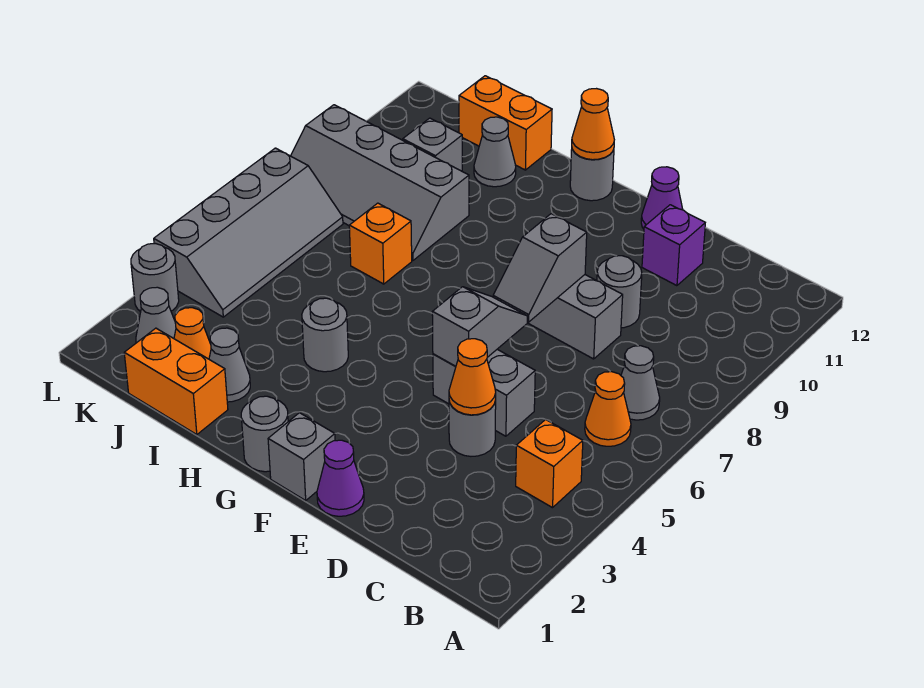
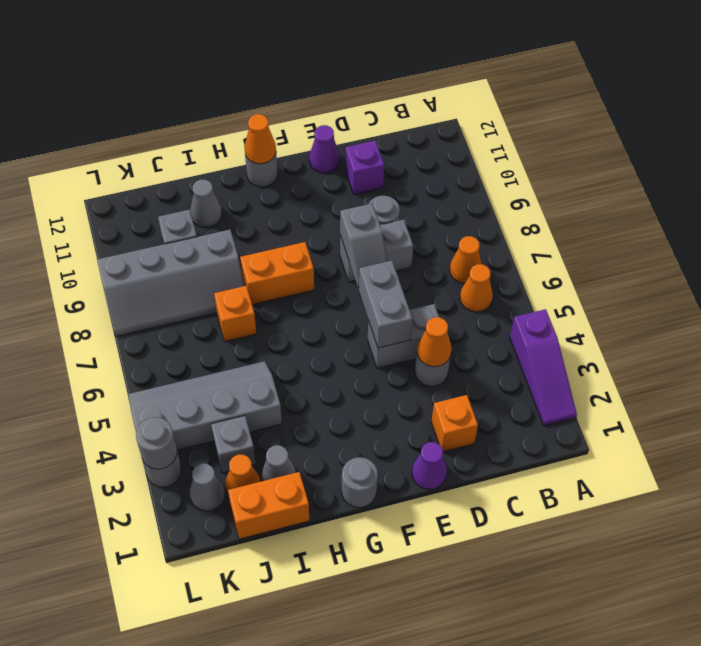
none -> purple slope A2:A4 level 1 top 4
orange brick B4 level 1 -> orange brick D2 level 1
grey cone B7 level 1 -> orange cone B7 level 1
grey slope E5:E6 level 2 top 5 -> grey brick E5:E6 level 2
grey brick F1 level 1 -> grey brick J3 level 1
grey round brick H4 level 1 -> grey round brick L3 level 2
orange brick I12:J12 level 1 -> orange brick G8:H8 level 1
grey slope K4:L7 level 1 top L -> grey slope I4:L5 level 1 top 4

